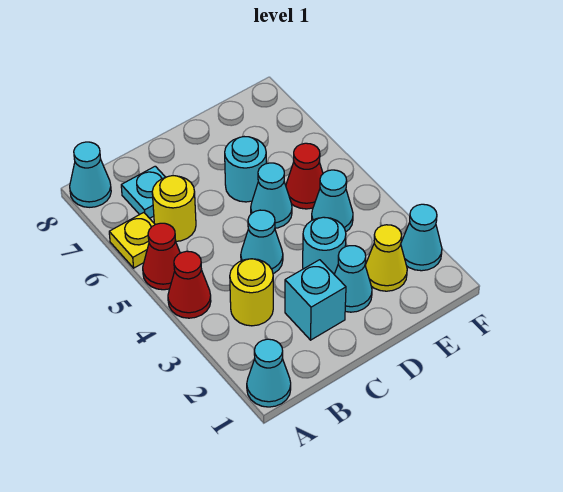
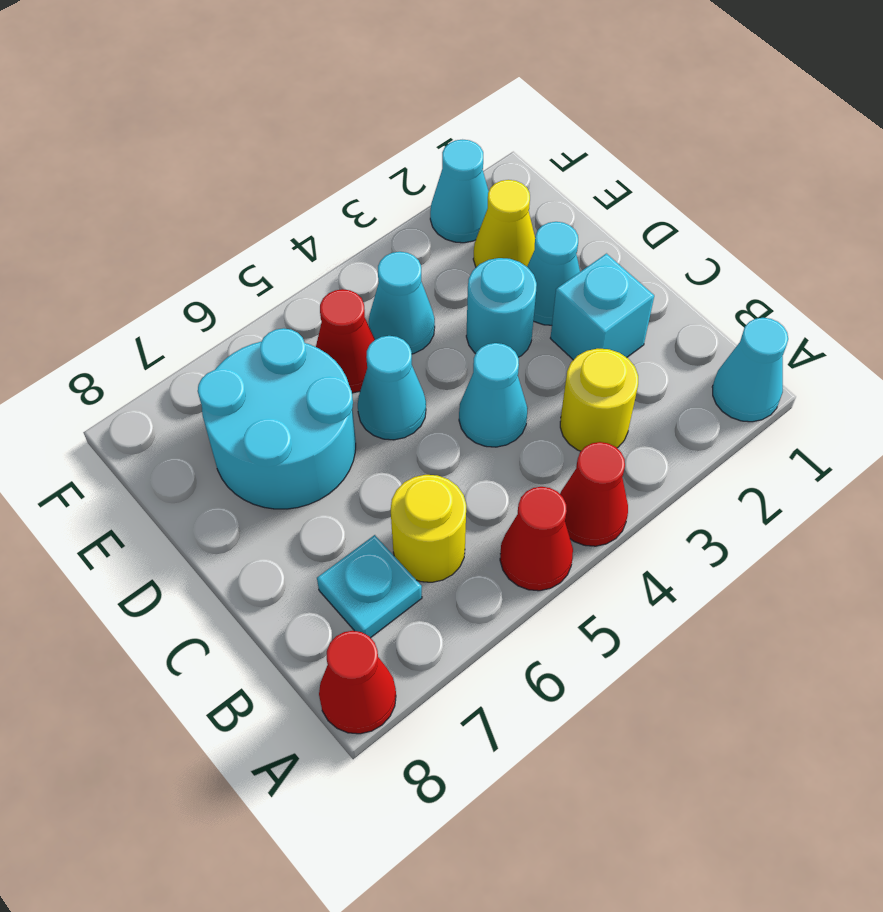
yellow plate A6 level 1 -> none
cyan cone A8 level 1 -> red cone A8 level 1
cyan round brick D6 level 1 -> cyan round brick D6:E7 level 1

